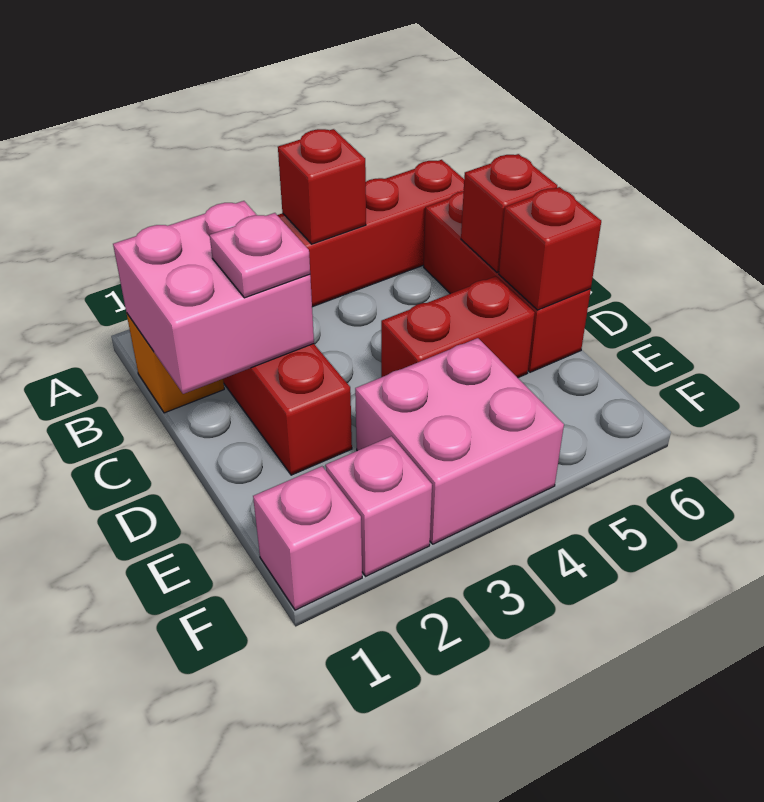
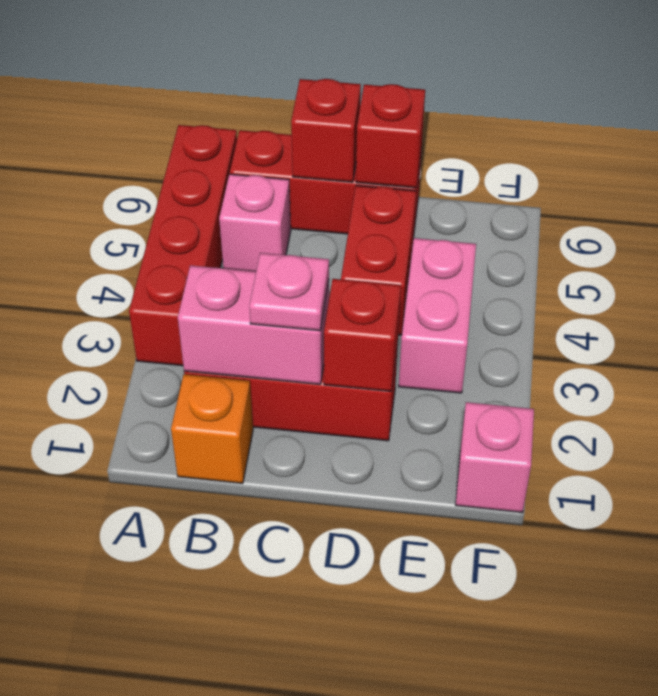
red brick A4 level 2 -> red brick D2 level 2
pink brick B1:C2 level 2 -> pink brick B2:C2 level 2
pink brick E3:F4 level 1 -> pink brick E3:E4 level 1
pink brick F2 level 1 -> pink brick B5 level 1

